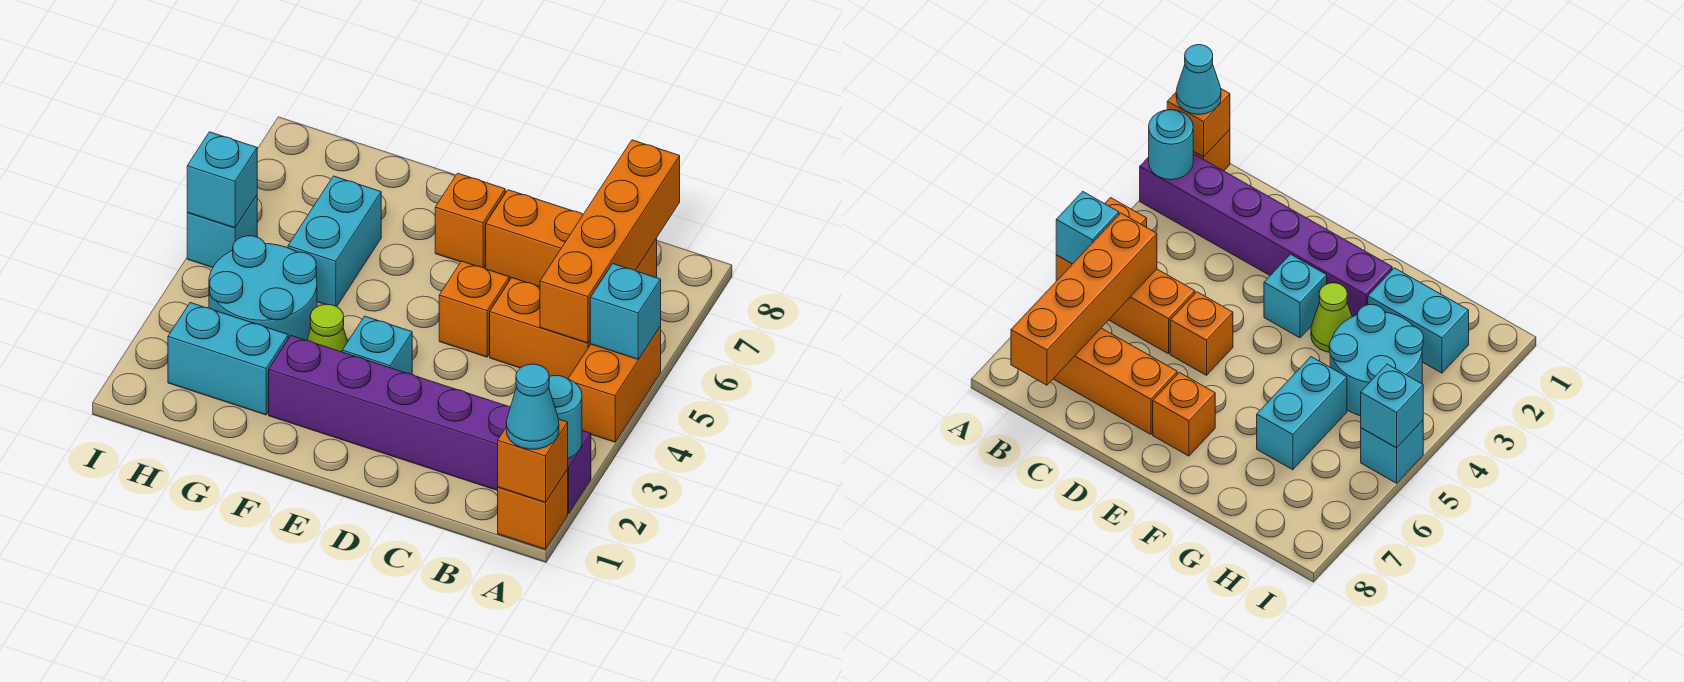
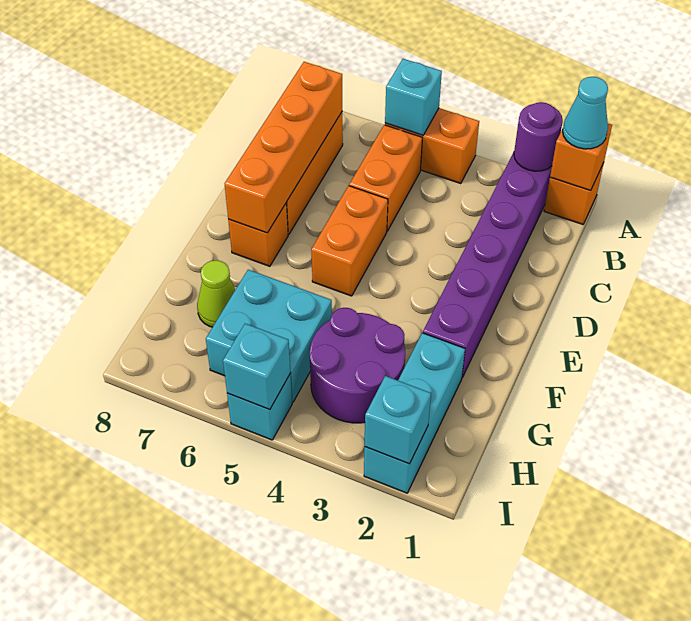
cyan round brick A2 level 2 -> purple round brick A2 level 2
orange brick B5:B8 level 2 -> orange brick B7:E7 level 2
orange brick D5 level 1 -> orange brick D5:E5 level 1
cyan brick E3 level 1 -> cyan brick I2 level 2
lime cone F3 level 1 -> lime cone G7 level 1
cyan brick G2:H2 level 1 -> cyan brick G2:I2 level 1
cyan round brick G3:H4 level 1 -> purple round brick G3:H4 level 1
cyan brick G5:G6 level 1 -> cyan brick G5:H6 level 1

